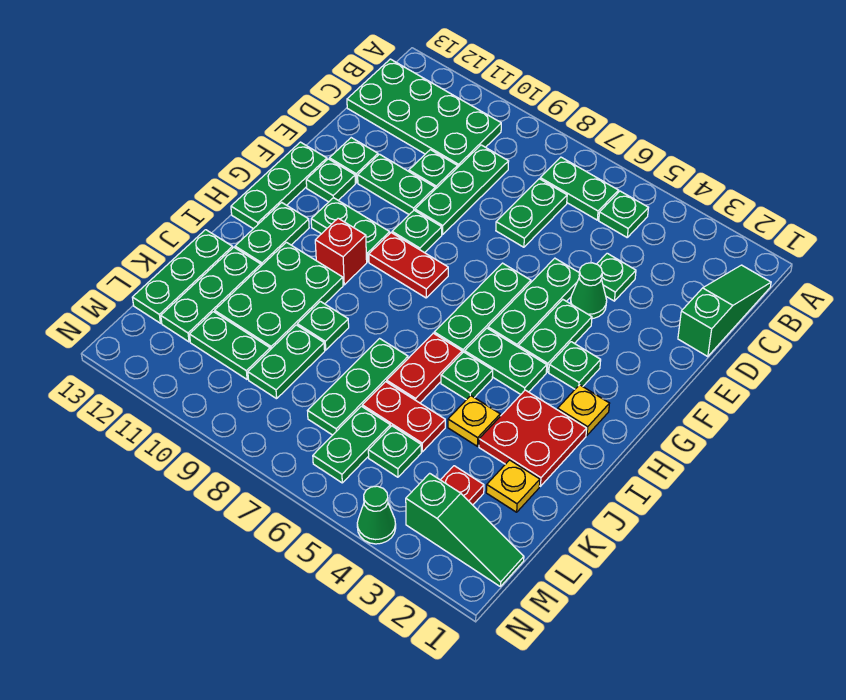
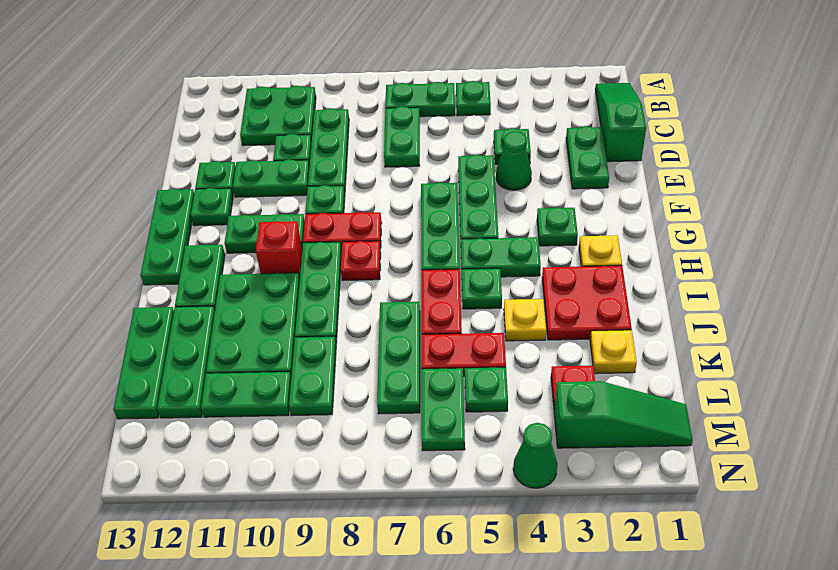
green plate B10:C13 level 1 -> green plate B10:C11 level 1
green plate F4:G4 level 1 -> green plate D2:E2 level 1
none -> red plate H8 level 1
green plate J9 level 1 -> green plate H9:J9 level 1

